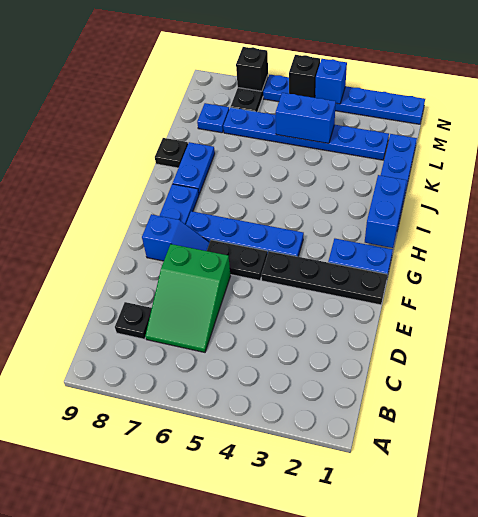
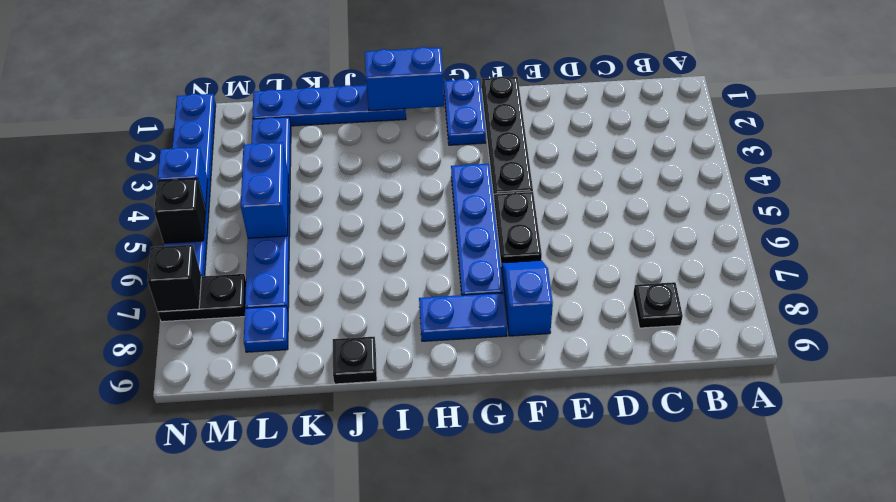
green slope C6:E7 level 1 top E -> none
blue plate I8:J8 level 1 -> none

